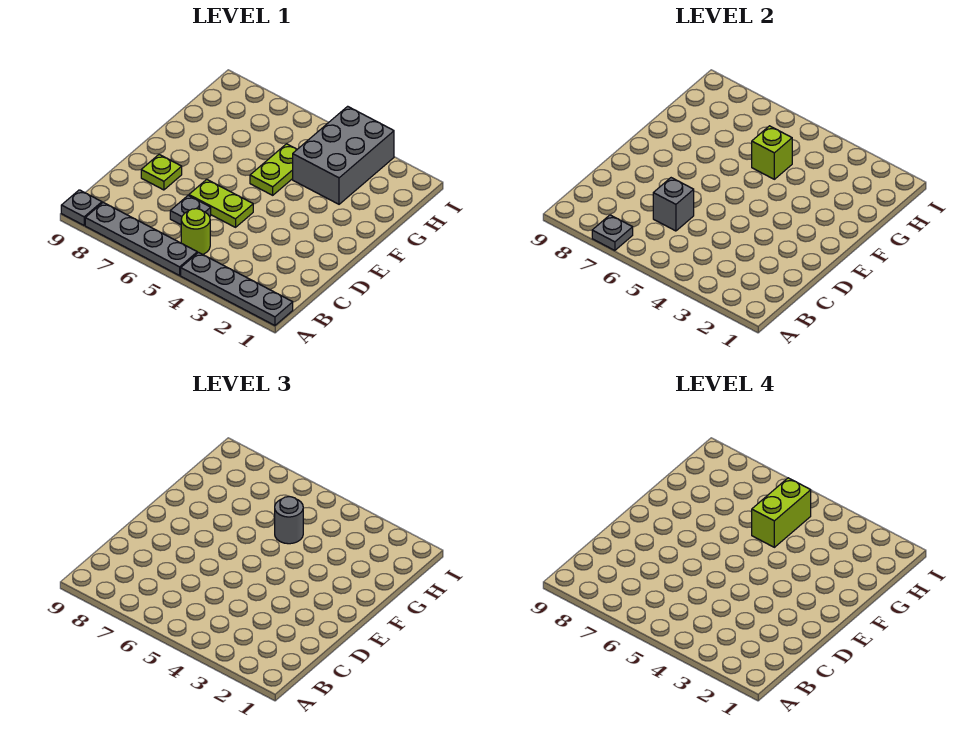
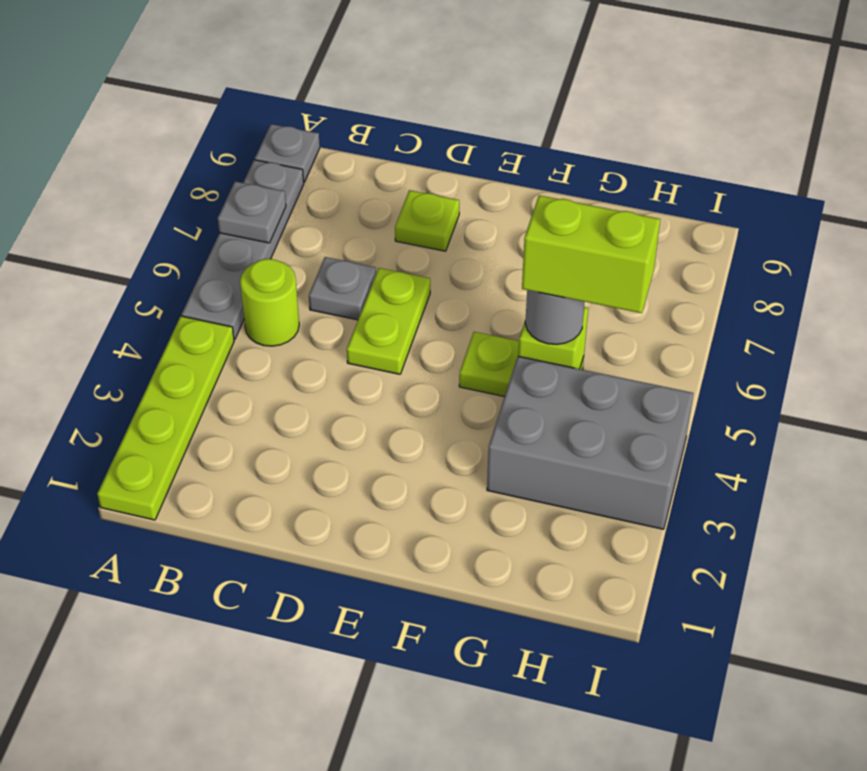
grey plate A1:A4 level 1 -> lime plate A1:A4 level 1
grey brick C6 level 2 -> none

